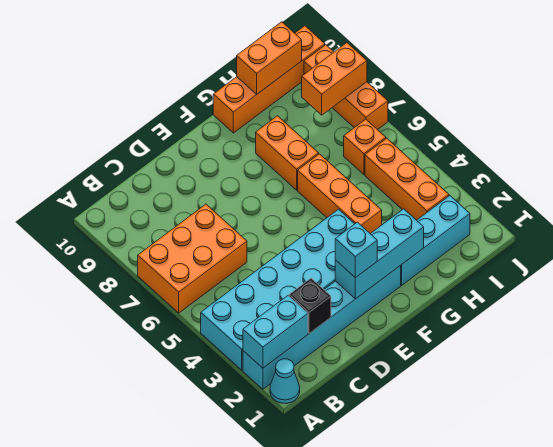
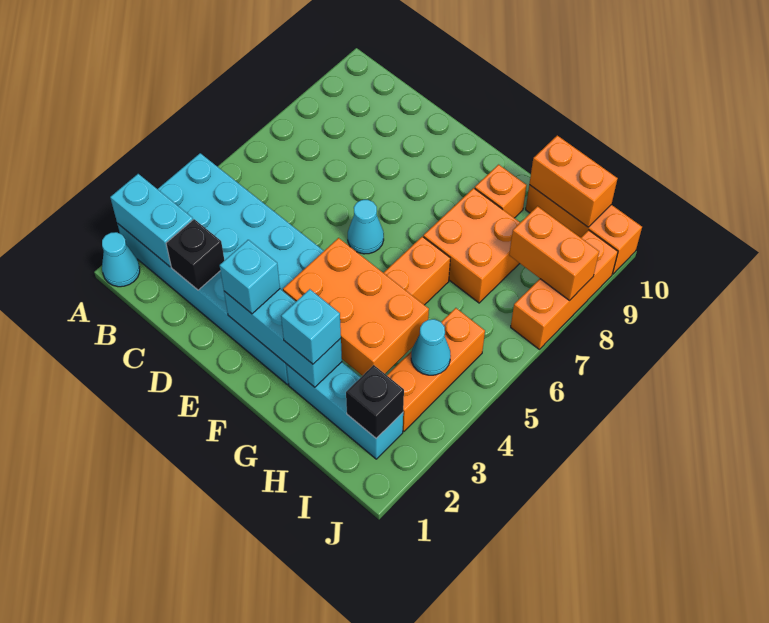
orange brick A6:C7 level 1 -> orange brick F3:H4 level 2
none -> cyan cone E6 level 1
none -> cyan brick G2 level 3
orange brick G7:G8 level 1 -> orange brick G7:H8 level 1
orange brick G10:J10 level 1 -> orange brick H10:J10 level 1
none -> black brick I2 level 2
none -> cyan cone I4 level 2
orange brick I6 level 1 -> orange brick G9 level 1

